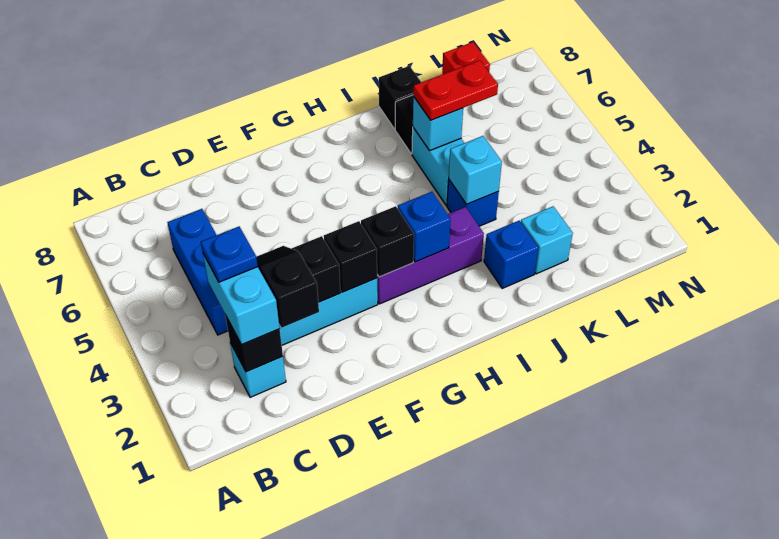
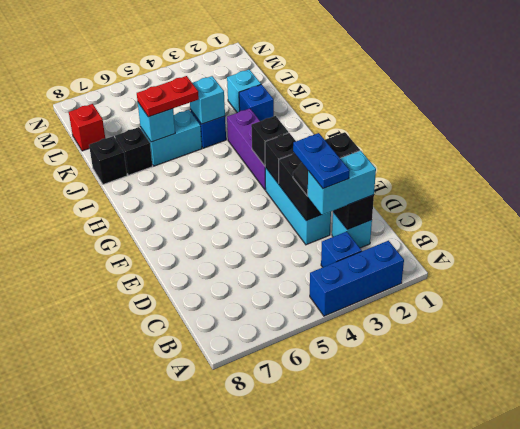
blue plate C3 level 4 -> blue plate C3:D3 level 4
blue brick C4:C6 level 1 -> blue brick A2:A4 level 1
blue brick H3 level 2 -> blue brick B3 level 1
red plate J6:K6 level 3 -> red plate J5:J6 level 3

